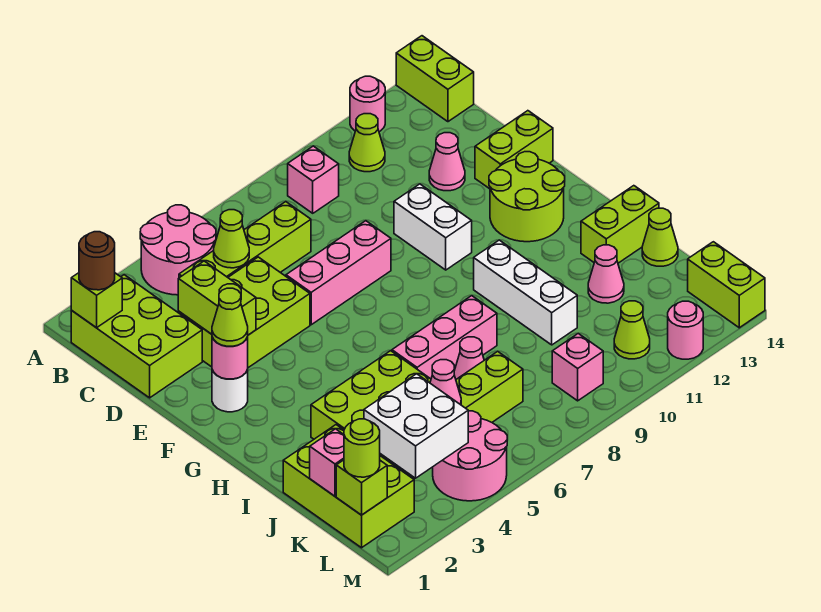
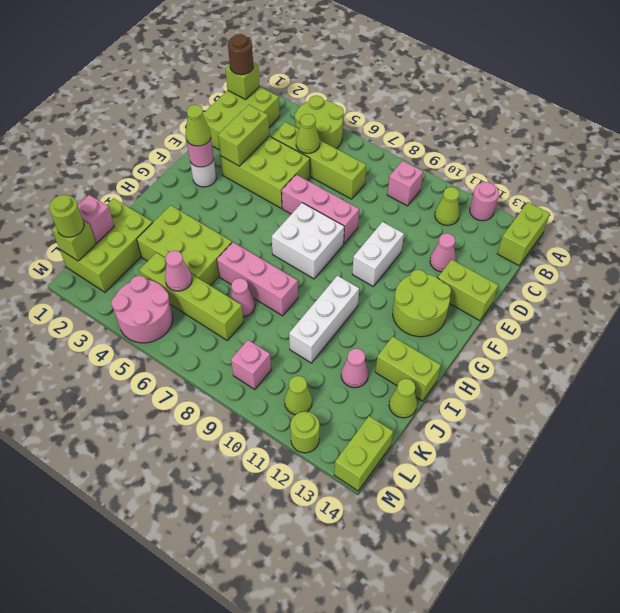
pink round brick A4:B5 level 1 -> lime round brick A4:B5 level 1
white brick K3:L4 level 2 -> white brick F7:G8 level 1
pink round brick M12 level 1 -> lime round brick M12 level 1

